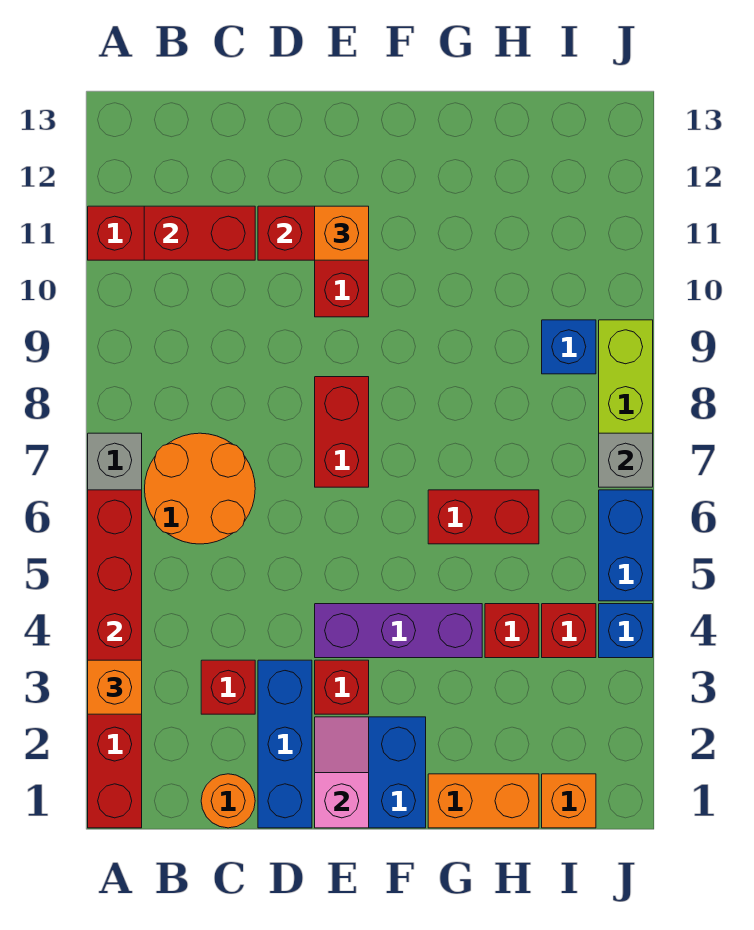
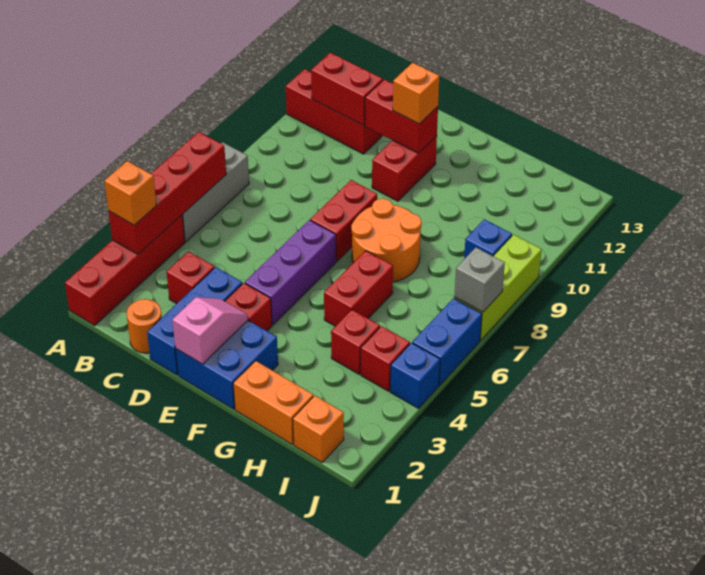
orange round brick B6:C7 level 1 -> orange round brick F7:G8 level 1
purple brick E4:G4 level 1 -> purple brick E4:E6 level 1
red brick G6:H6 level 1 -> red brick G5:G6 level 1

